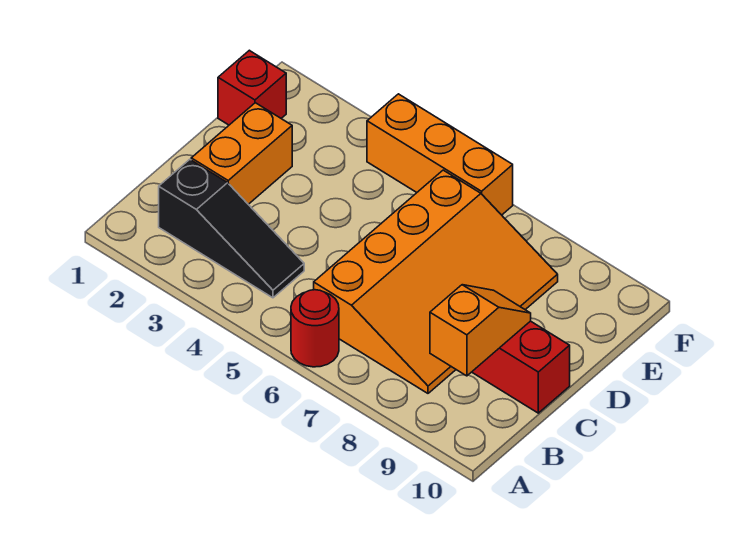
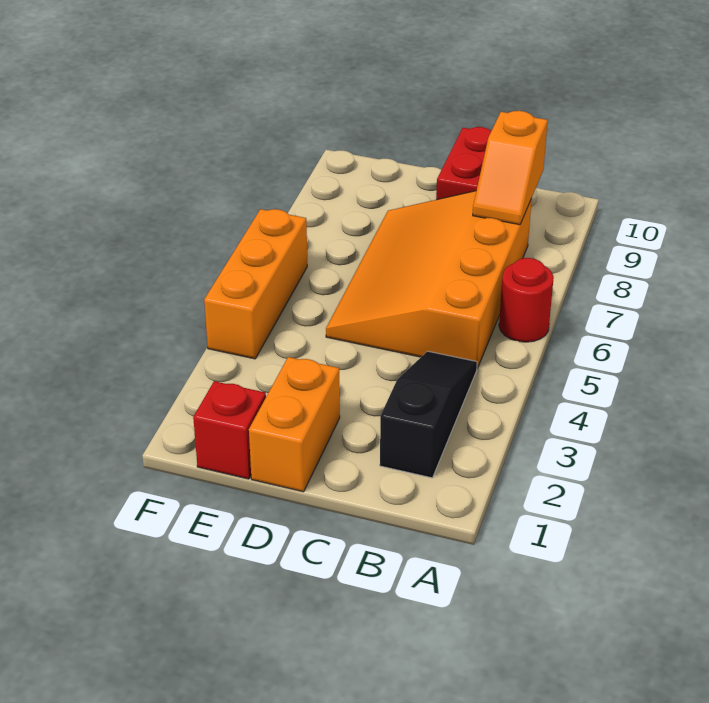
orange slope B6:E8 level 1 top 6 -> orange slope B5:D8 level 1 top B
orange slope B9:C9 level 2 top B -> orange slope B8:B9 level 2 top 9
orange brick C2:D2 level 1 -> orange brick D1:D2 level 1

